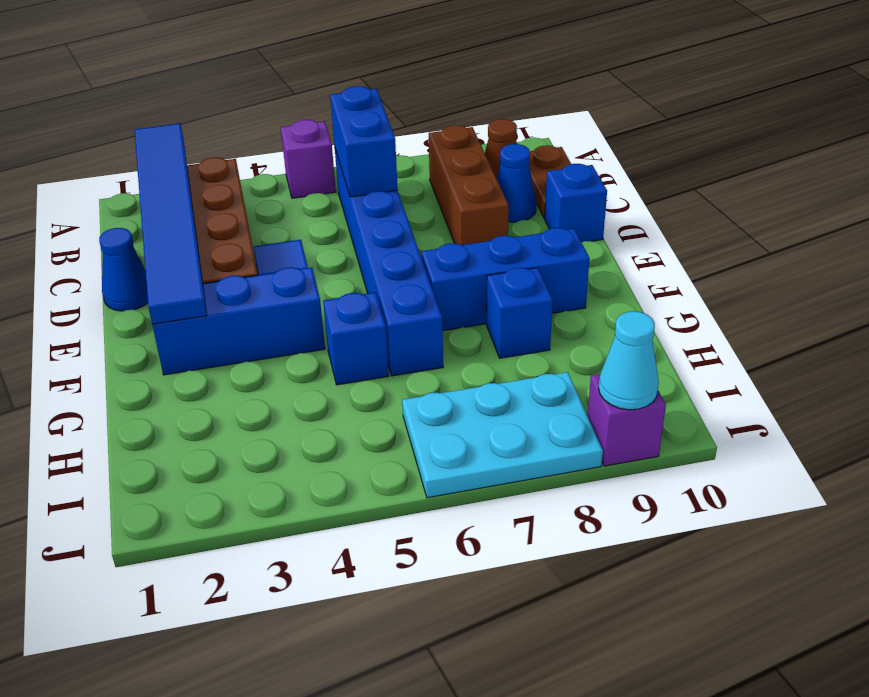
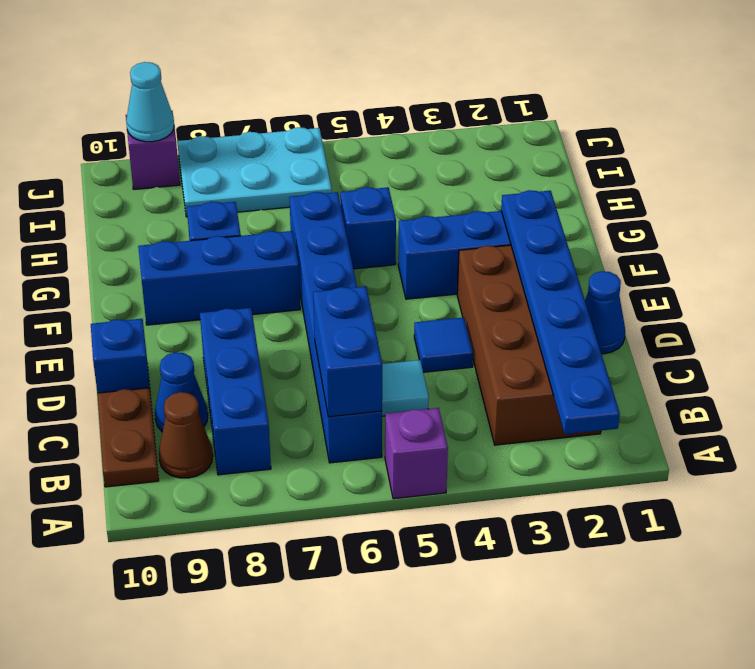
blue tile A2:F2 level 2 -> blue plate A2:F2 level 2
brown brick B8:D8 level 1 -> blue brick B8:D8 level 1
none -> cyan tile C5 level 1

